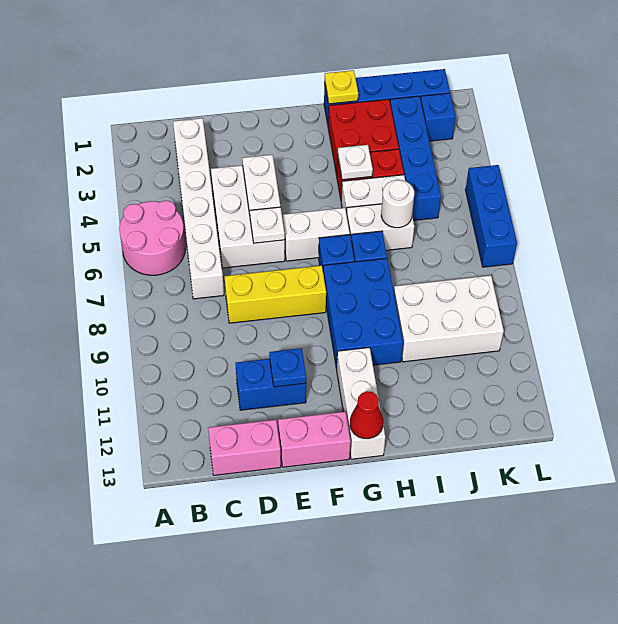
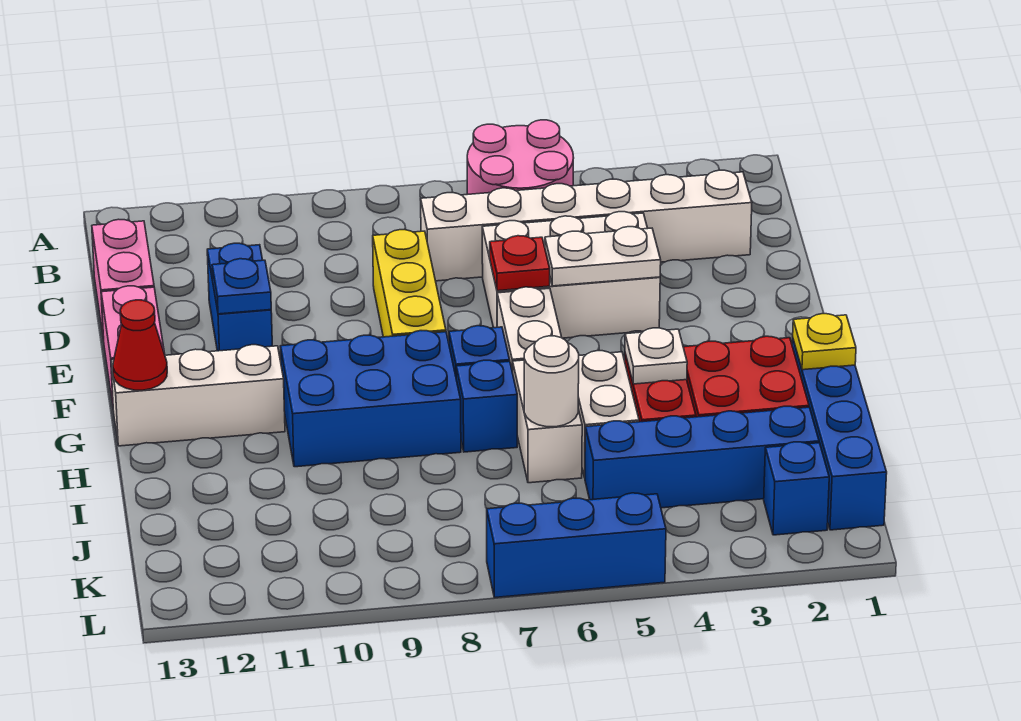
white plate E6 level 2 -> red plate E6 level 2
white brick I9:K10 level 1 -> none

